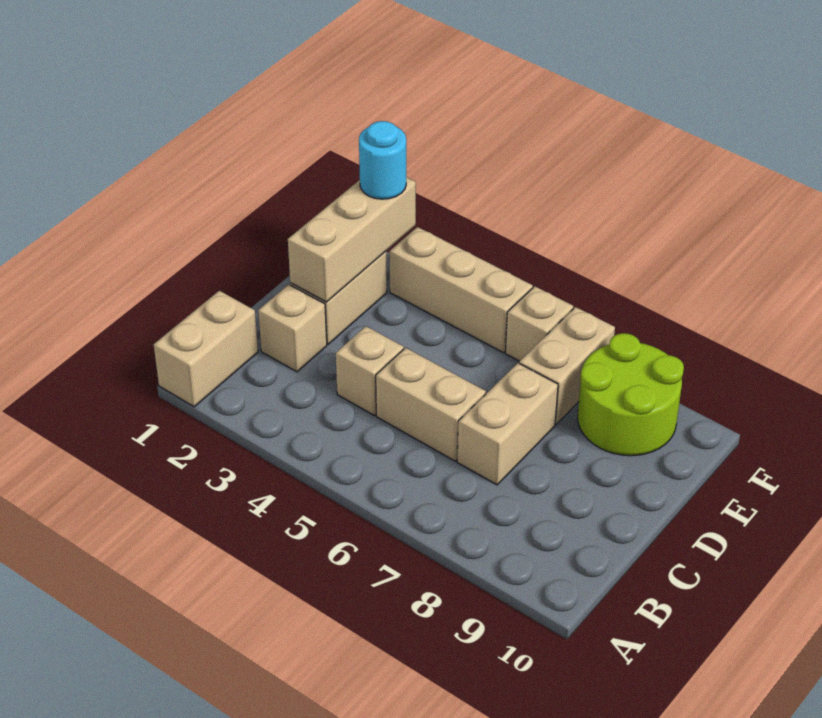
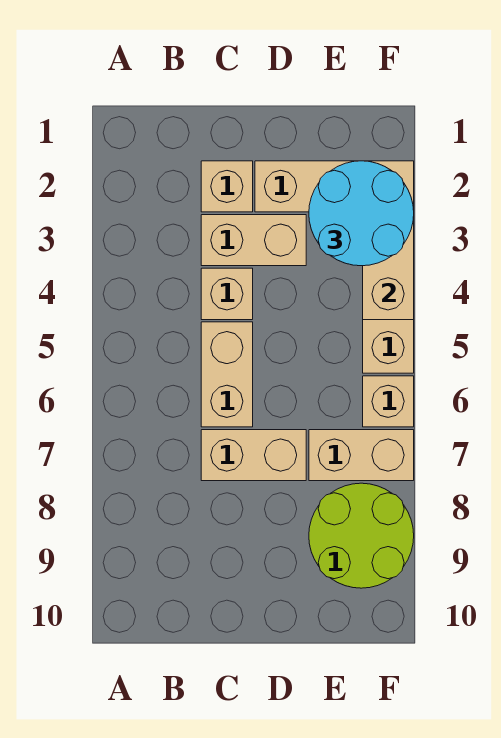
tan brick A1:B1 level 1 -> tan brick C3:D3 level 1
tan brick D2:F2 level 2 -> tan brick F2:F4 level 2
cyan round brick F2 level 3 -> cyan round brick E2:F3 level 3

